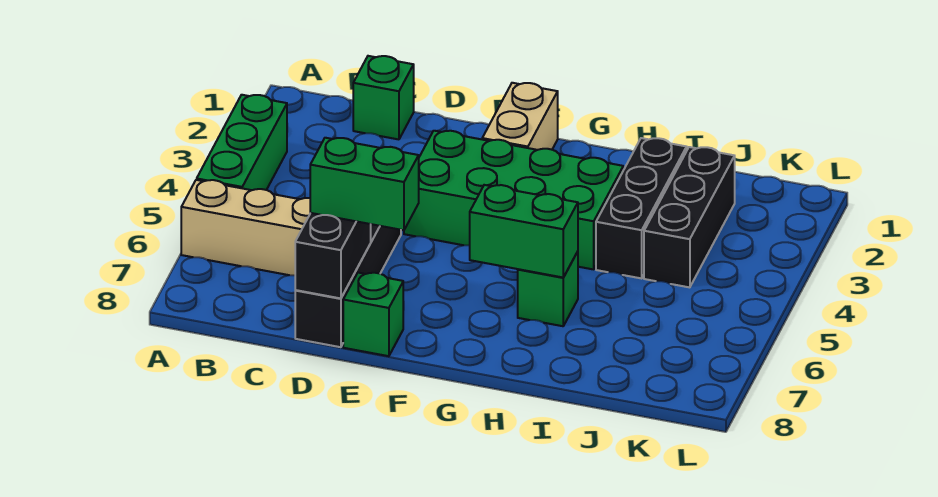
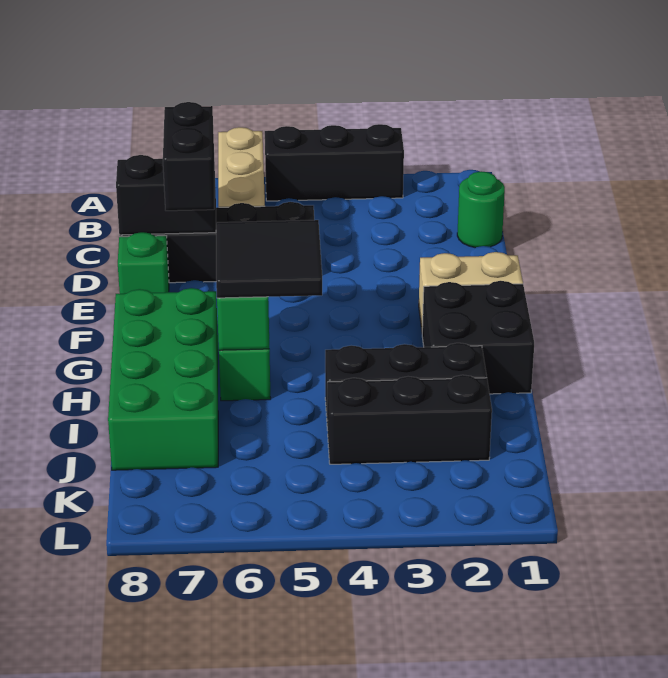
green brick A3:A5 level 1 -> black brick A3:A5 level 1
green brick C1 level 1 -> green round brick C1 level 1
green brick D7:E7 level 3 -> black brick D7:E7 level 3
green brick E3:H4 level 1 -> green brick G7:J8 level 1
none -> black brick G1:H2 level 1
none -> black tile G5:H6 level 3

